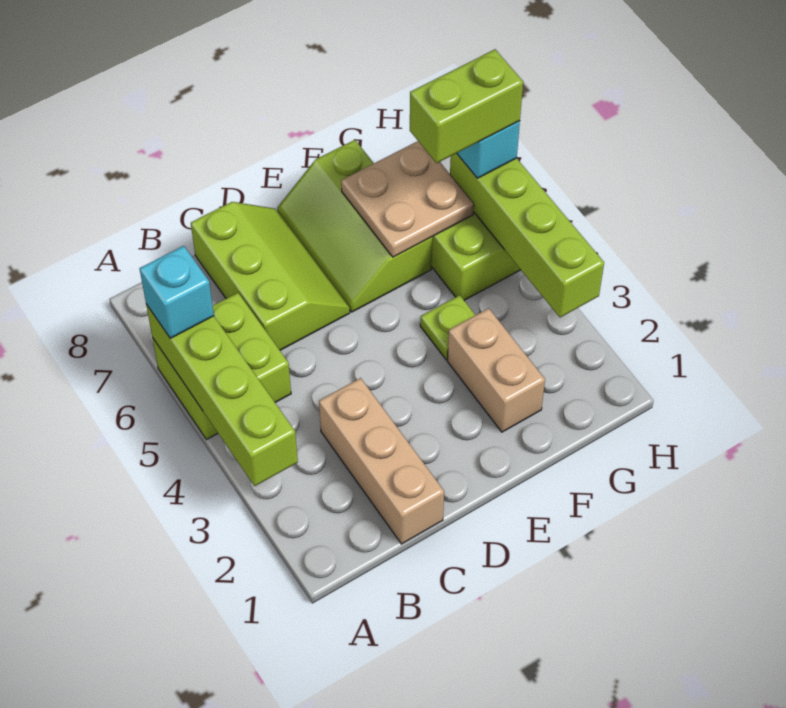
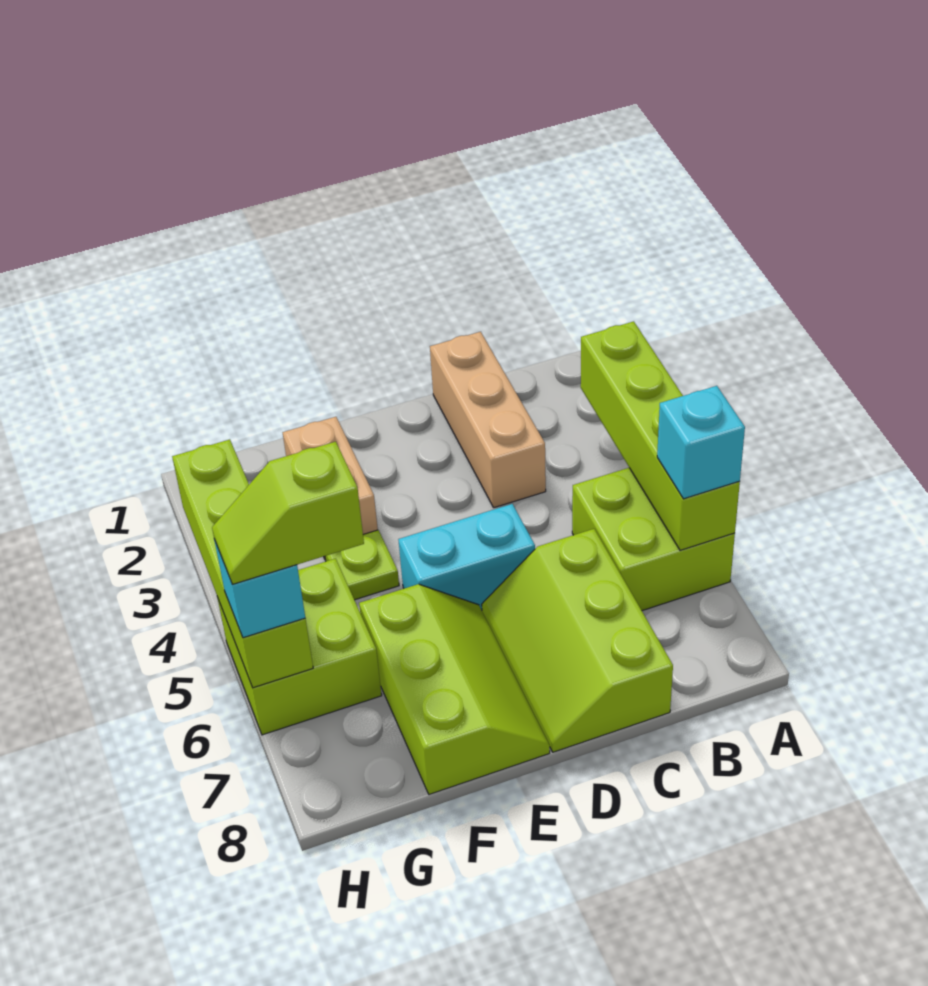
none -> cyan brick D5:E5 level 1
tan plate F6:G7 level 2 -> none
lime brick G6:H6 level 4 -> lime slope G6:H6 level 4 top G

